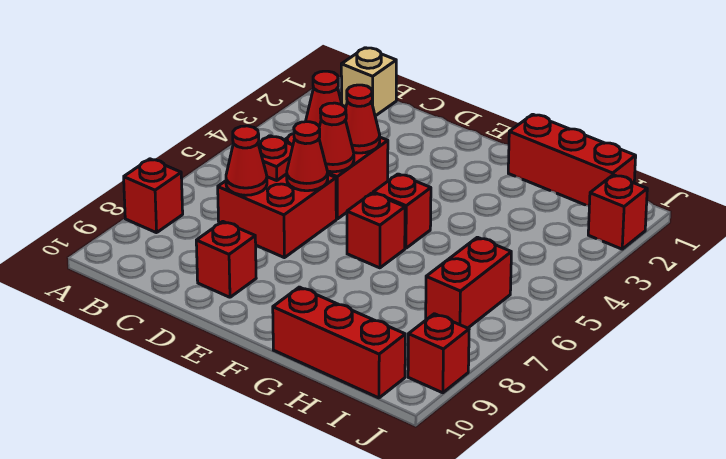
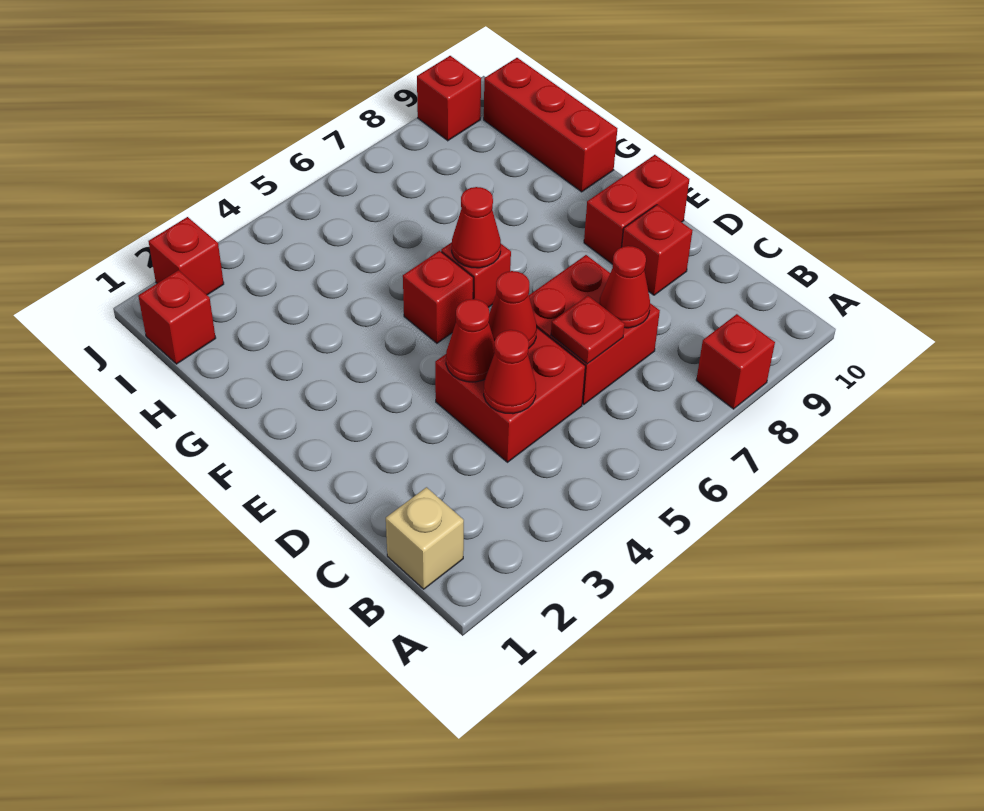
red cone D6 level 2 -> red cone F6 level 2
red brick G1:I1 level 1 -> red brick I1 level 1
red brick I6:I7 level 1 -> red brick E9:E10 level 1

